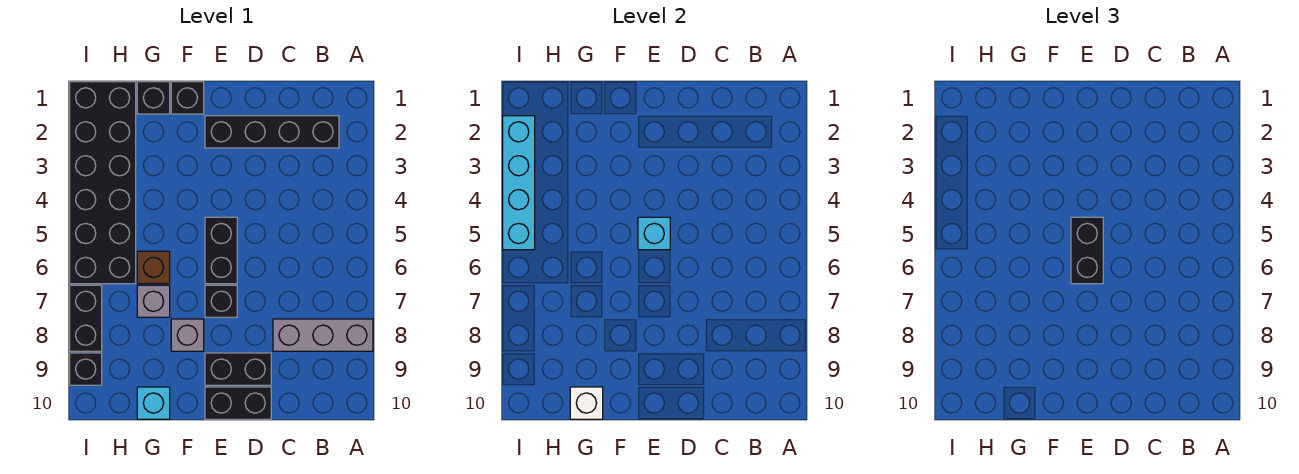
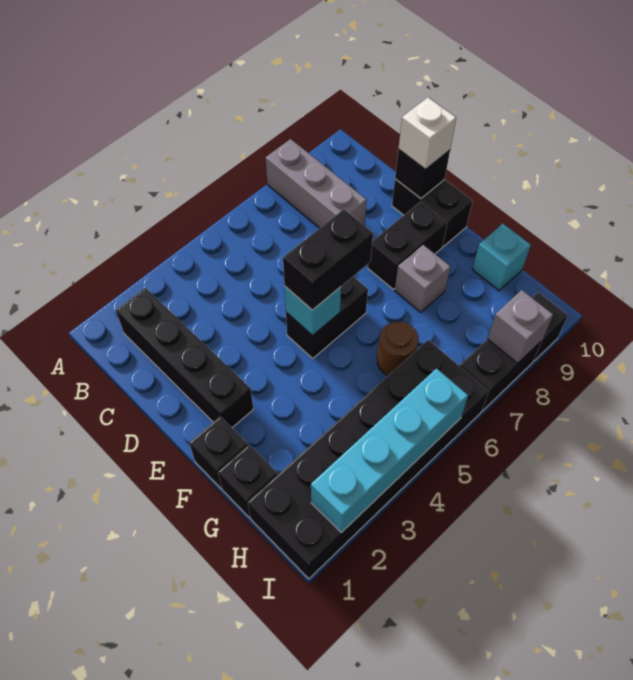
black brick D9:E9 level 1 -> black brick E8:E9 level 1
black brick E7 level 1 -> black brick D10 level 2
brown brick G6 level 1 -> brown round brick G6 level 1
grey brick G7 level 1 -> grey brick I8 level 2
white brick G10 level 2 -> white brick D10 level 3

